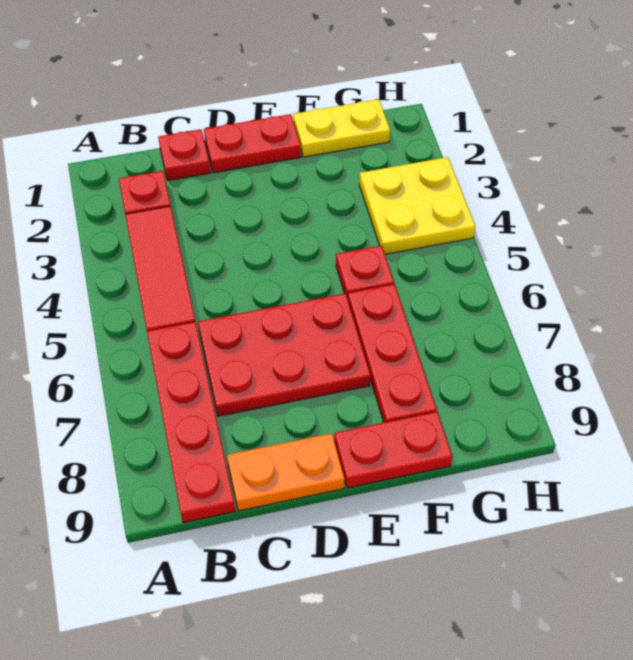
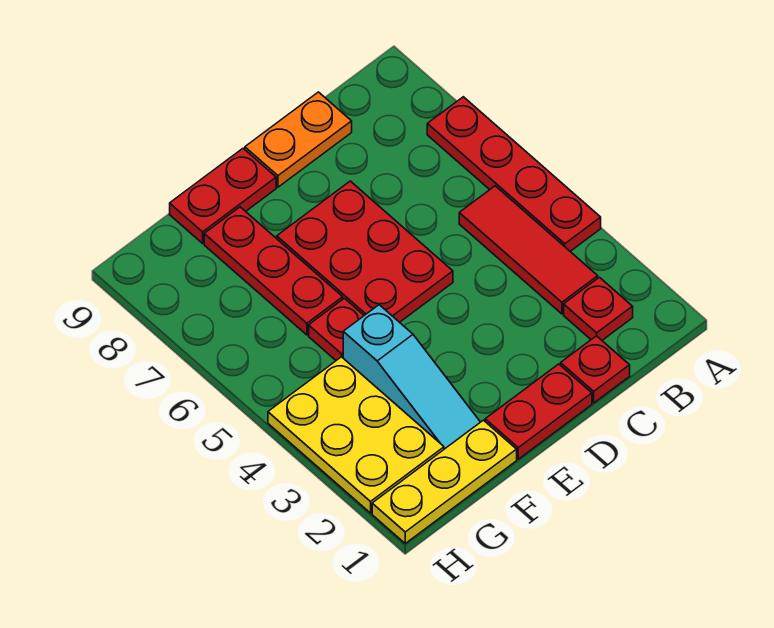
red plate B6:B9 level 1 -> red plate A4:A7 level 1
red plate C6:E7 level 1 -> red plate D5:E7 level 1
yellow plate F1:G1 level 1 -> yellow plate F1:H1 level 1
none -> cyan slope F2:F4 level 1 top 4
yellow plate G3:H4 level 1 -> yellow plate G2:H4 level 1

